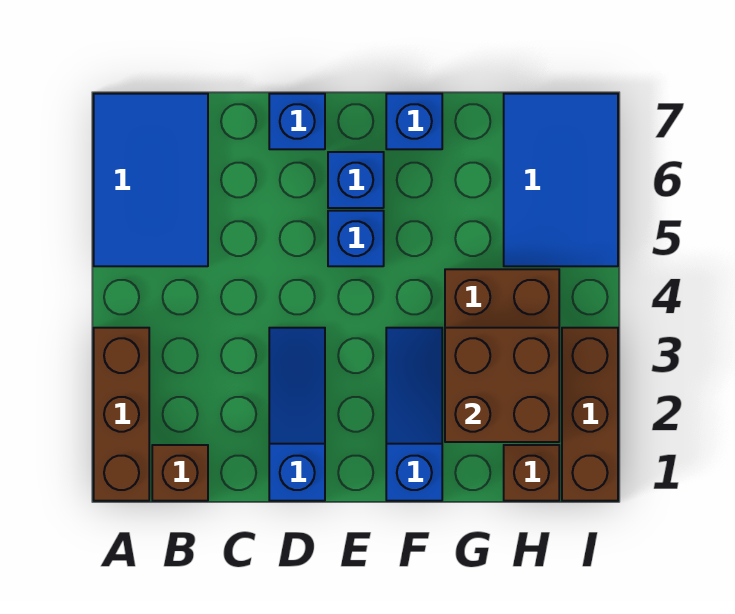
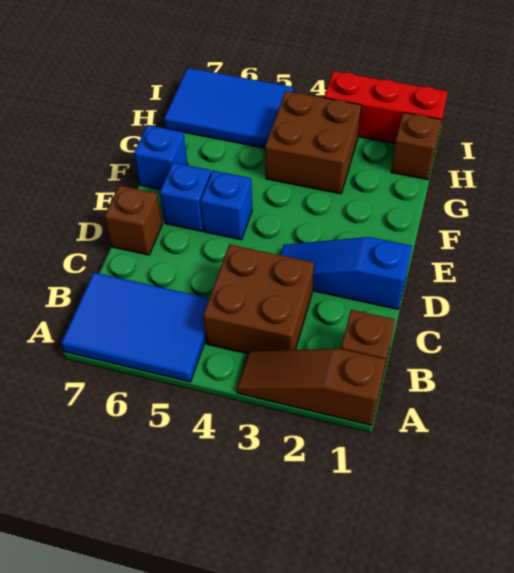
brown brick A1:A3 level 1 -> brown slope A1:A3 level 1 top 1
blue brick D7 level 1 -> brown brick D7 level 1
blue slope F1:F3 level 1 top 1 -> none
brown brick G2:H3 level 2 -> brown brick B3:C4 level 1
brown brick I1:I3 level 1 -> red brick I1:I3 level 1

